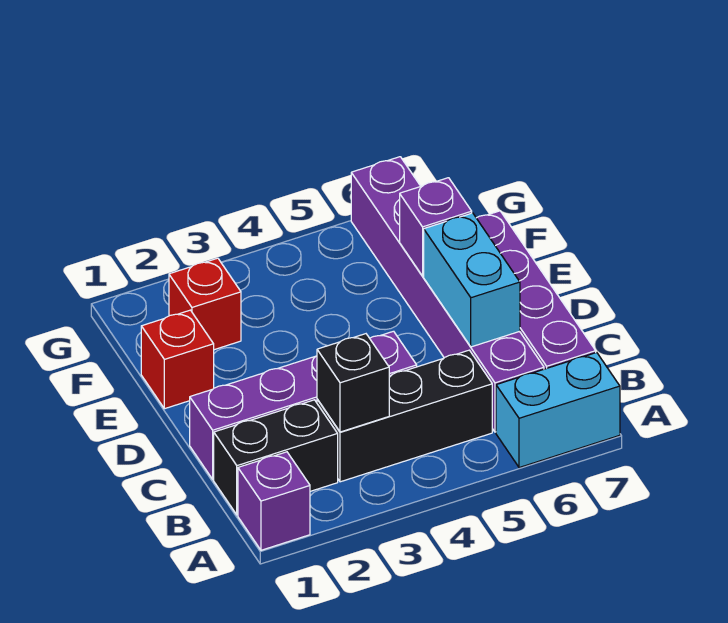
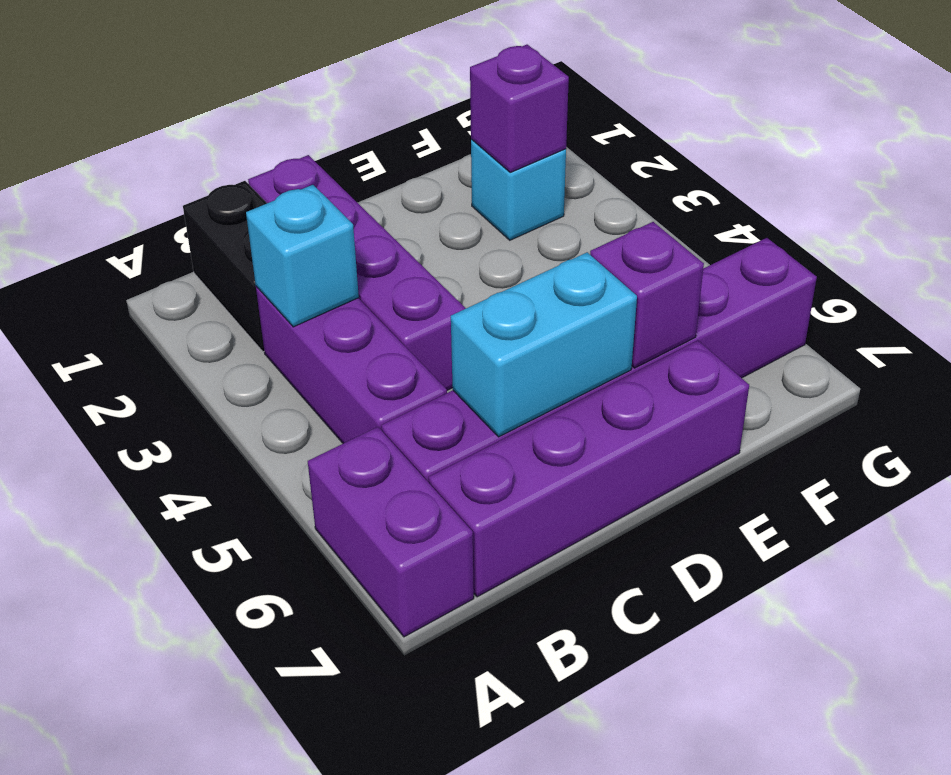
purple brick A1 level 1 -> purple brick F2 level 2
cyan brick A6:A7 level 1 -> purple brick A6:A7 level 1
black brick B3:B5 level 1 -> purple brick B3:B5 level 1
black brick B3 level 2 -> cyan brick B3 level 2
red brick E1 level 1 -> none
red brick F2 level 1 -> cyan brick F2 level 1

